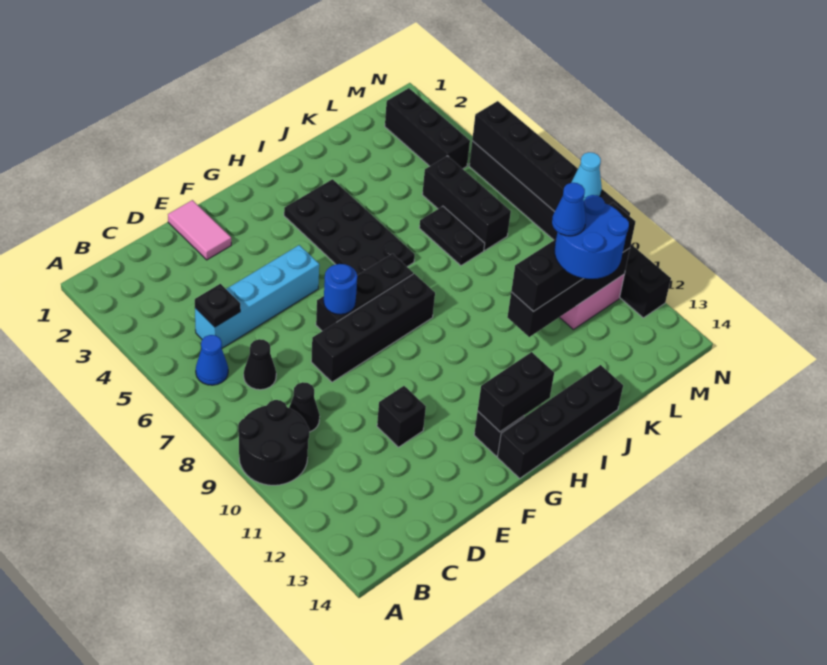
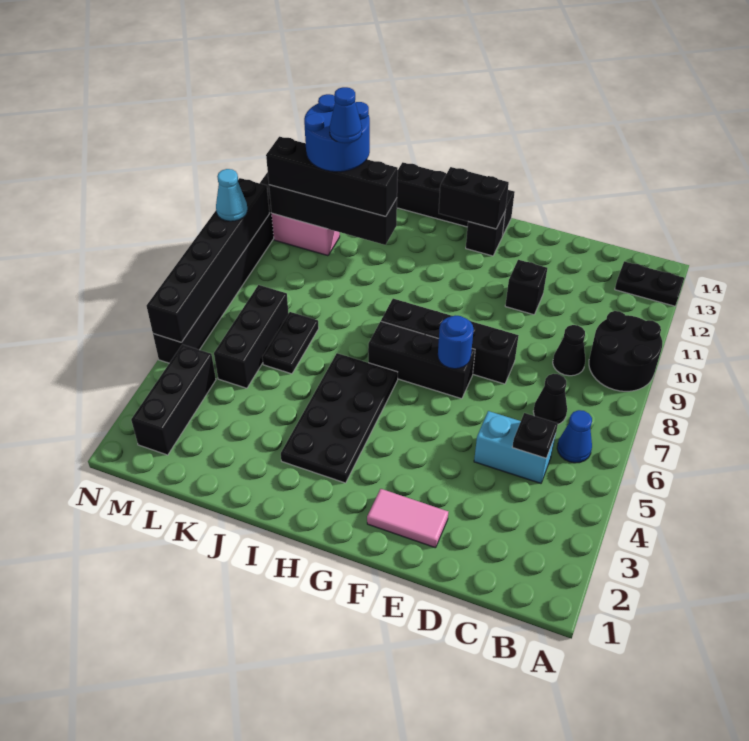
none -> black plate A13:B13 level 1
cyan brick C5:F5 level 1 -> cyan brick C5:D5 level 1
pink tile E1:E2 level 1 -> pink tile E2:F2 level 1

